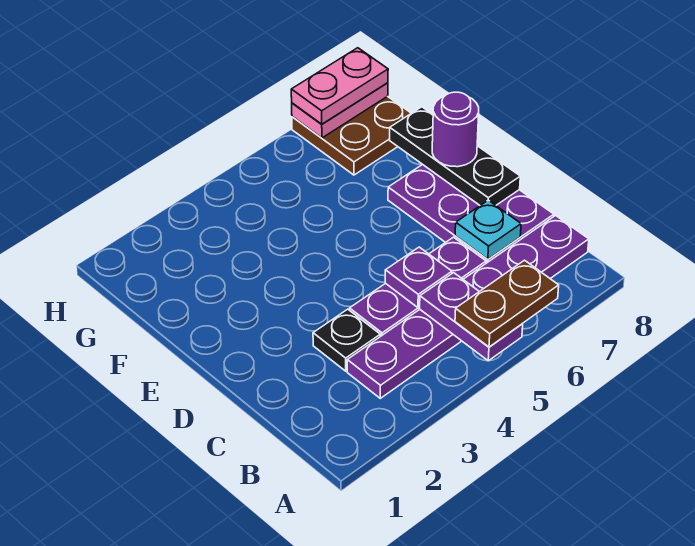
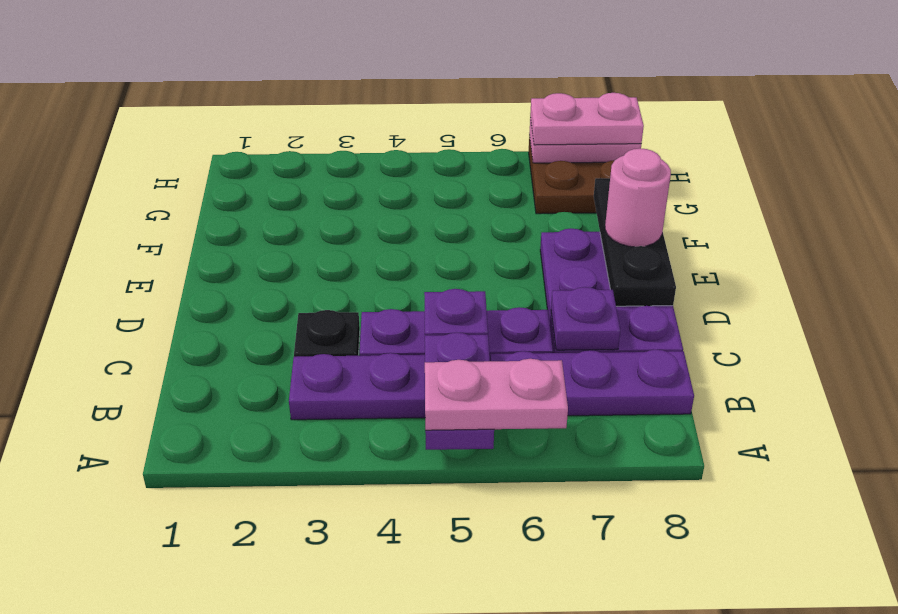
brown plate A5:A6 level 3 -> pink plate A5:A6 level 3
cyan plate C7 level 2 -> purple plate C7 level 2
purple round brick E8 level 3 -> pink round brick E8 level 3

